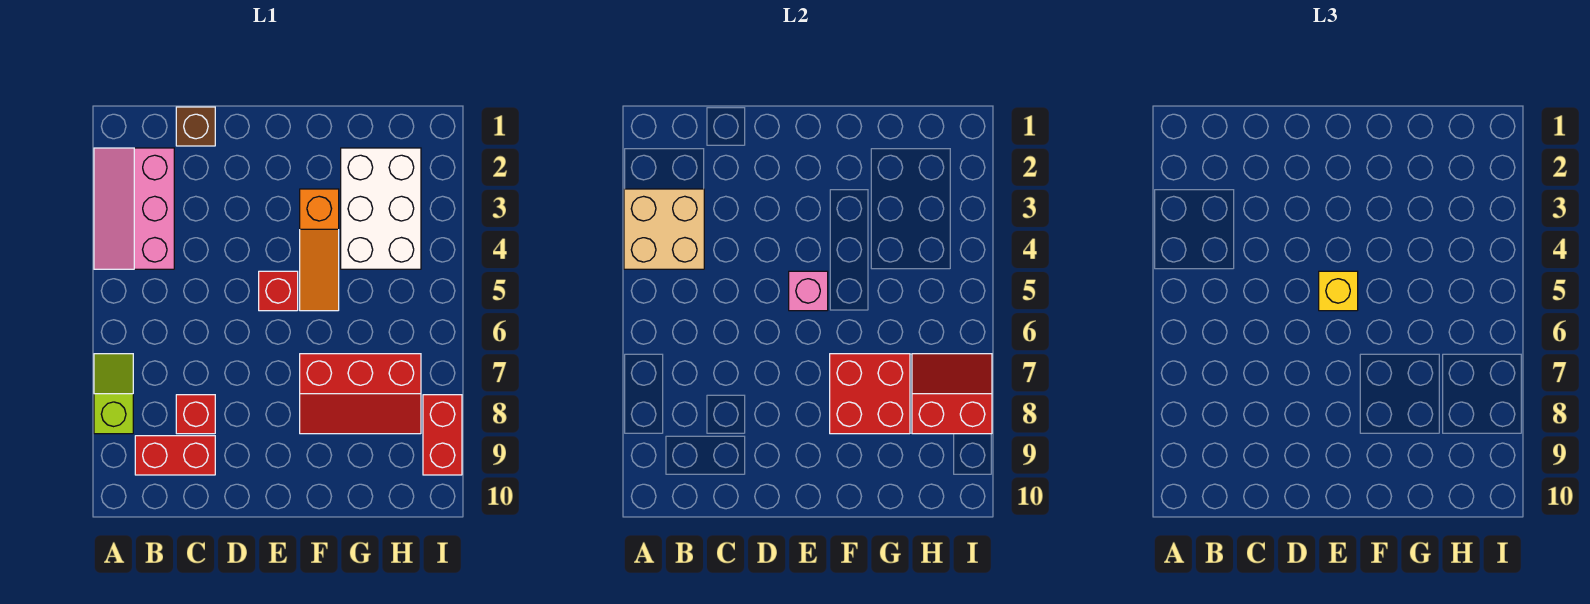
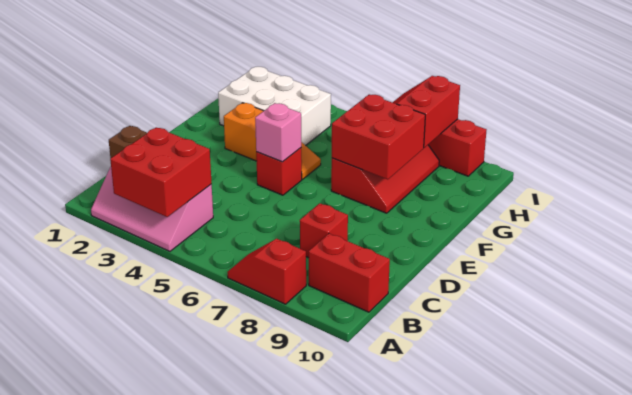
tan brick A3:B4 level 2 -> red brick A3:B4 level 2
lime slope A7:A8 level 1 top 8 -> red slope A7:A8 level 1 top 8
red brick B9:C9 level 1 -> red brick B9:B10 level 1
yellow brick E5 level 3 -> none

